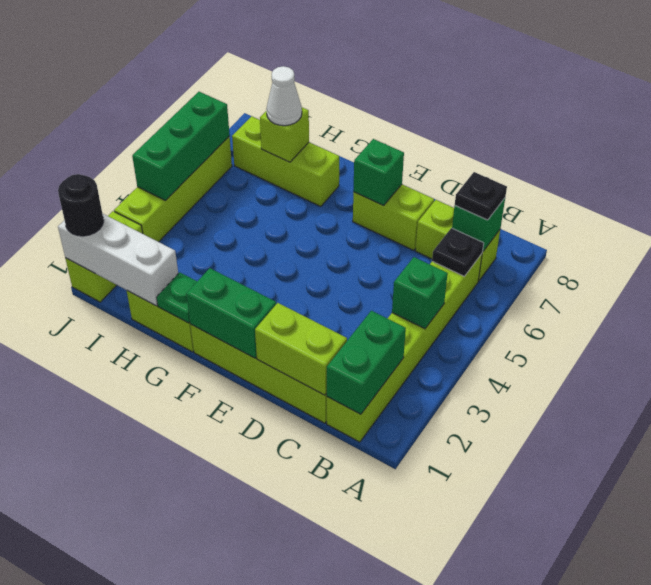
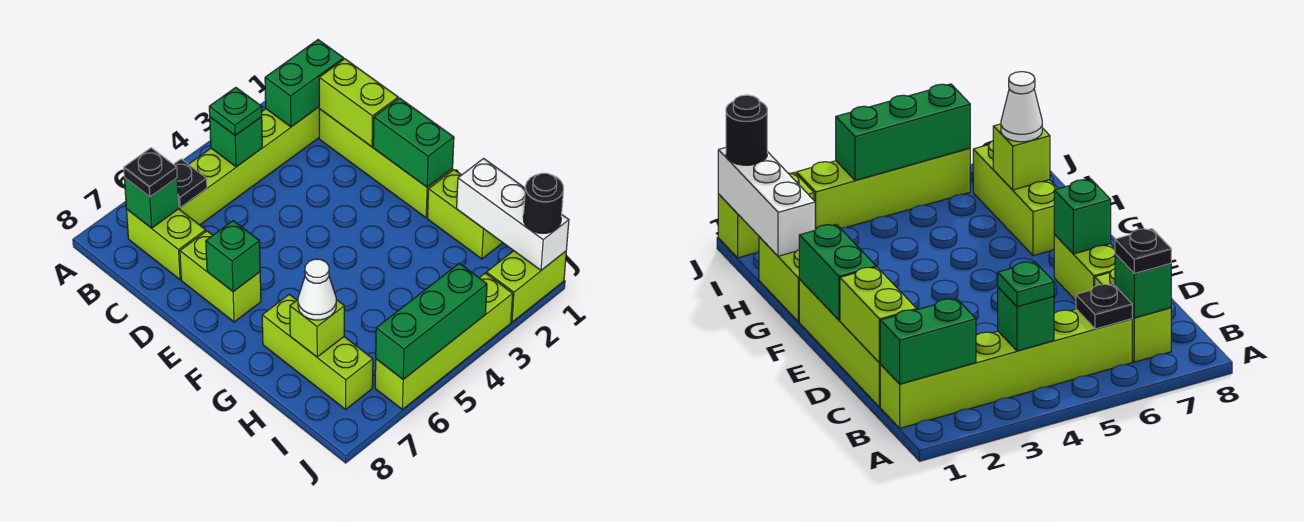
green plate G1 level 2 -> green plate B4 level 3

